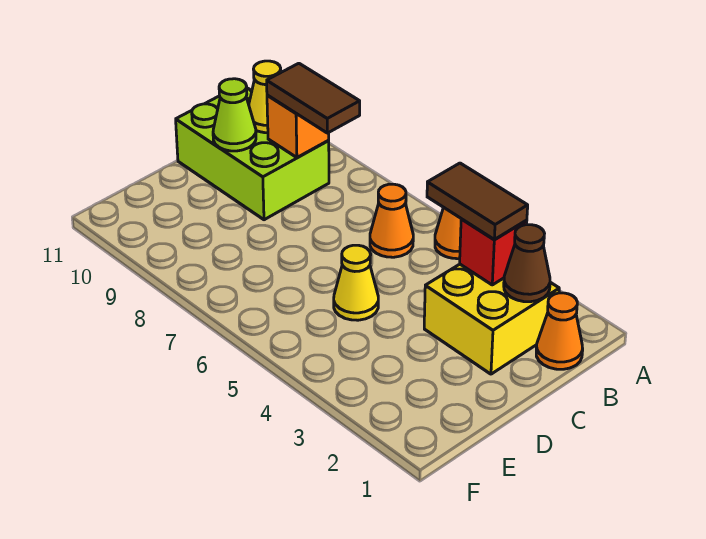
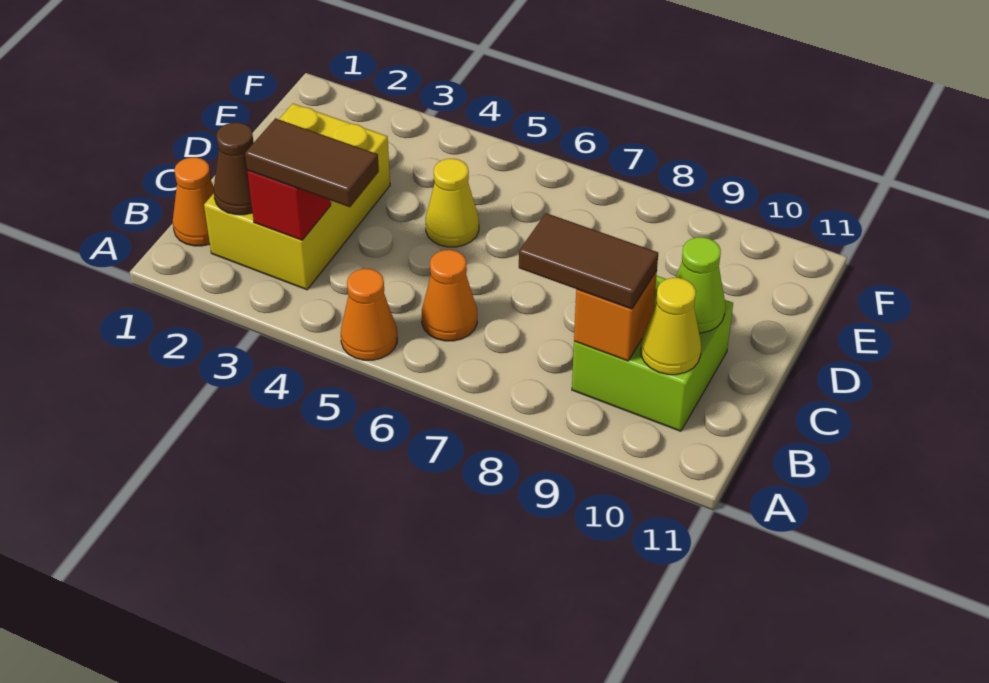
yellow brick B2:C3 level 1 -> yellow brick B2:D3 level 1
lime brick B9:C11 level 1 -> lime brick B9:C10 level 1

